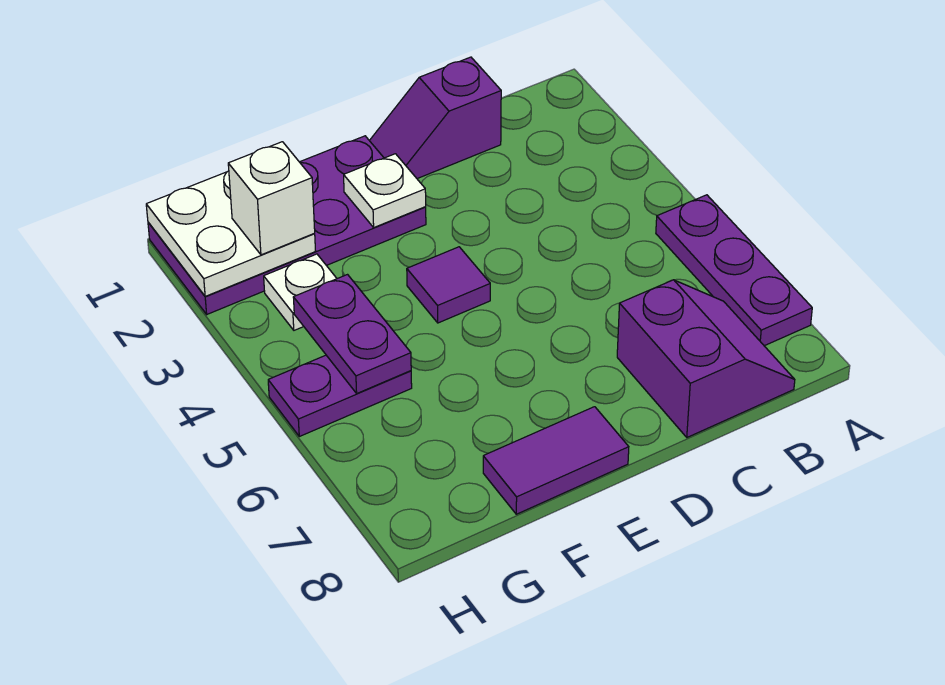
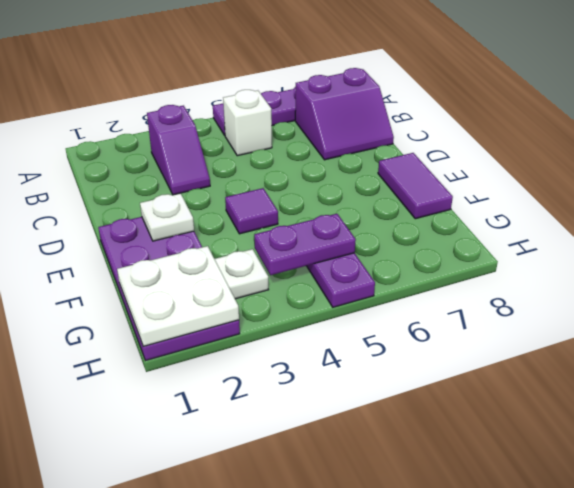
purple slope B7:C8 level 1 top C -> purple slope B7:C8 level 1 top B
purple slope C1:D1 level 1 top C -> purple slope B3:C3 level 1 top B
white brick G2 level 3 -> white brick B5 level 1

